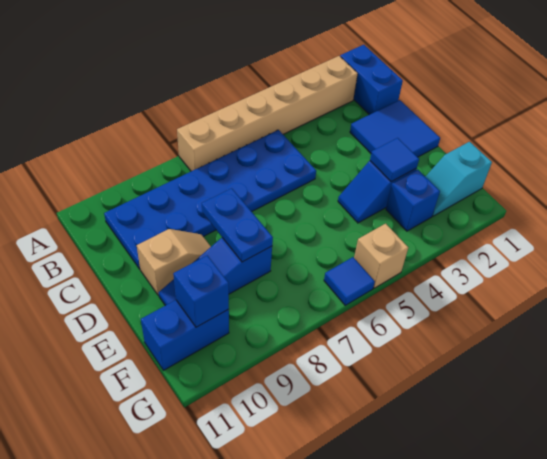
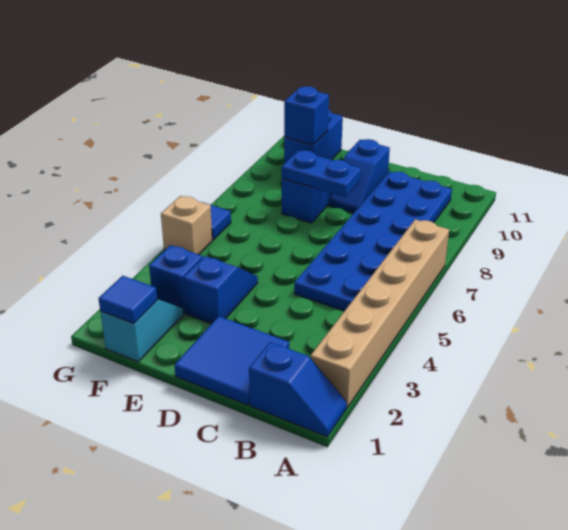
blue brick A1:B1 level 1 -> blue slope A1:B1 level 1 top B
tan slope D9:D10 level 1 top 10 -> blue slope D9:D10 level 1 top 10
blue tile E3 level 2 -> blue tile F1 level 2

